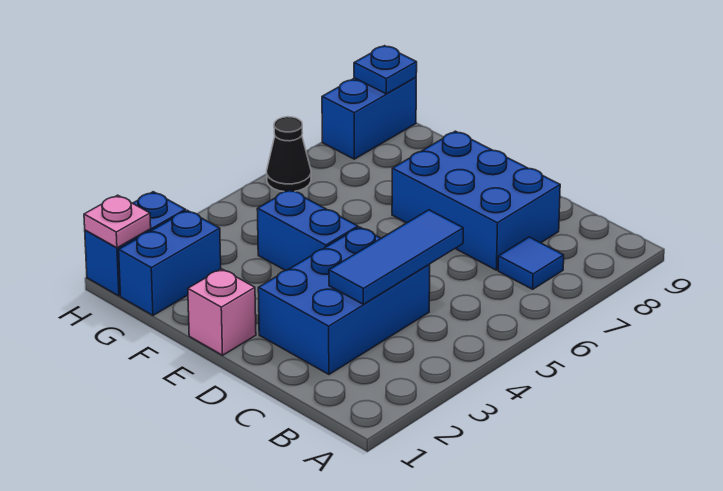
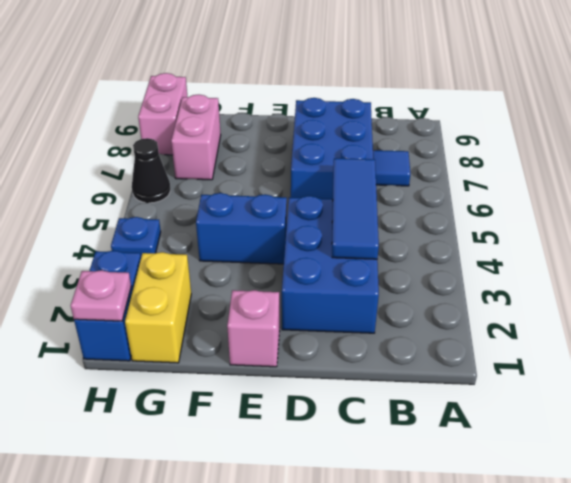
blue brick C7:E8 level 1 -> blue brick C6:D8 level 1
blue brick G1:G2 level 1 -> yellow brick G1:G2 level 1
none -> pink brick G7:G8 level 1
blue brick H8:H9 level 1 -> pink brick H8:H9 level 1
blue plate H9 level 2 -> blue plate H4 level 1

